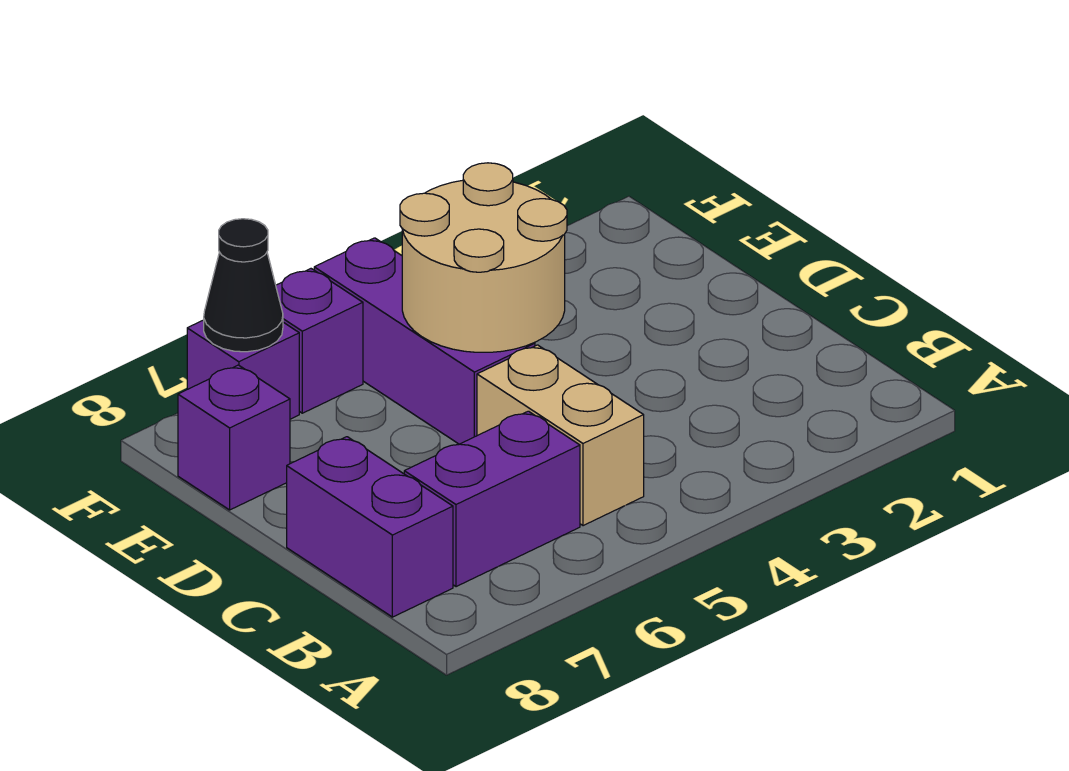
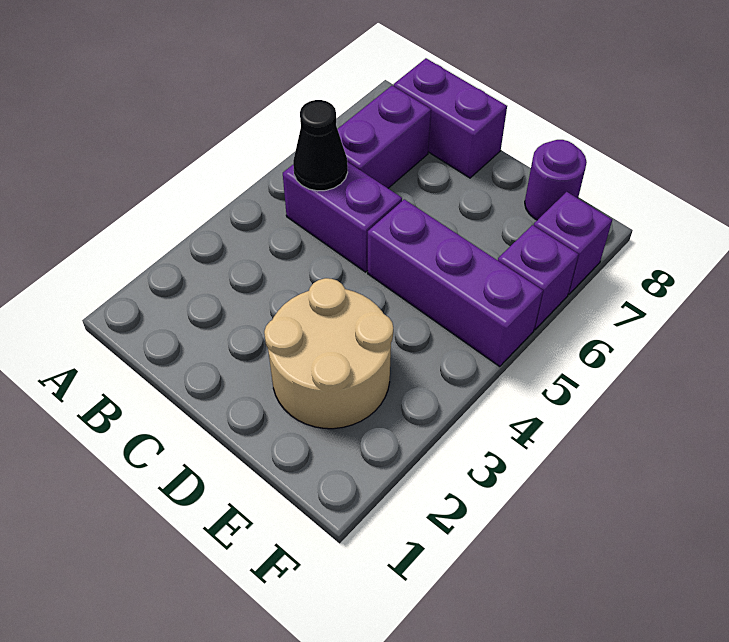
tan brick B5:C5 level 1 -> purple brick B5:C5 level 1
tan round brick D4:E5 level 2 -> tan round brick D2:E3 level 1
purple brick E8 level 1 -> purple round brick E8 level 1
black cone F7 level 2 -> black cone B5 level 2

